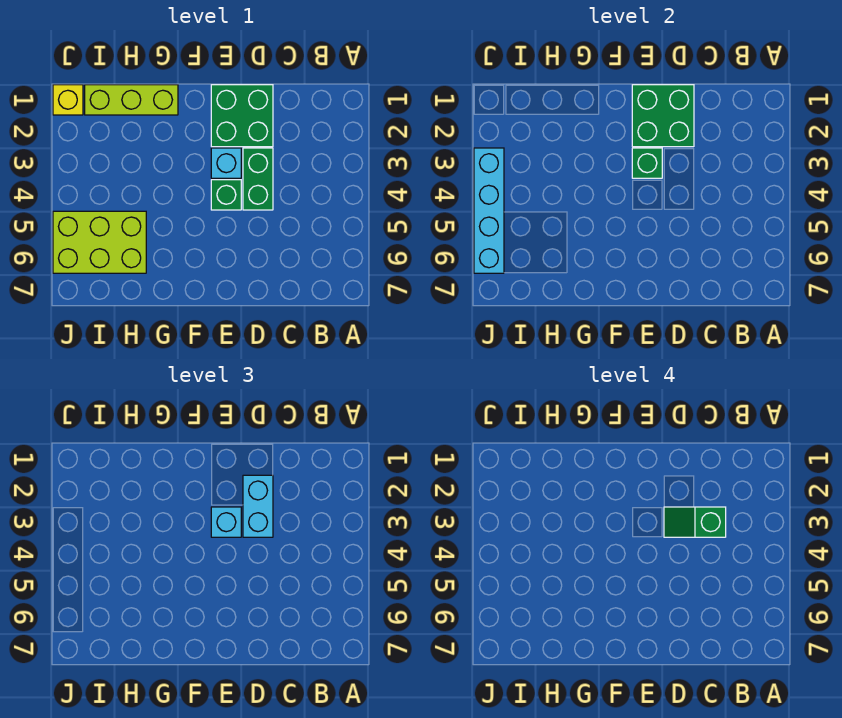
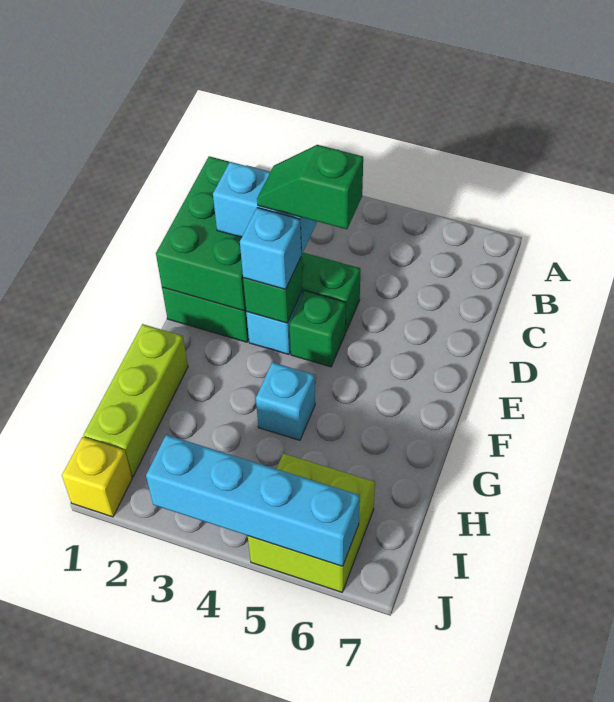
green slope C3:D3 level 4 top C -> green slope D3:D4 level 4 top 4
green brick D1:E2 level 2 -> green brick C1:E2 level 2
none -> cyan brick G4 level 1
lime brick H5:J6 level 1 -> lime brick I5:J6 level 1

